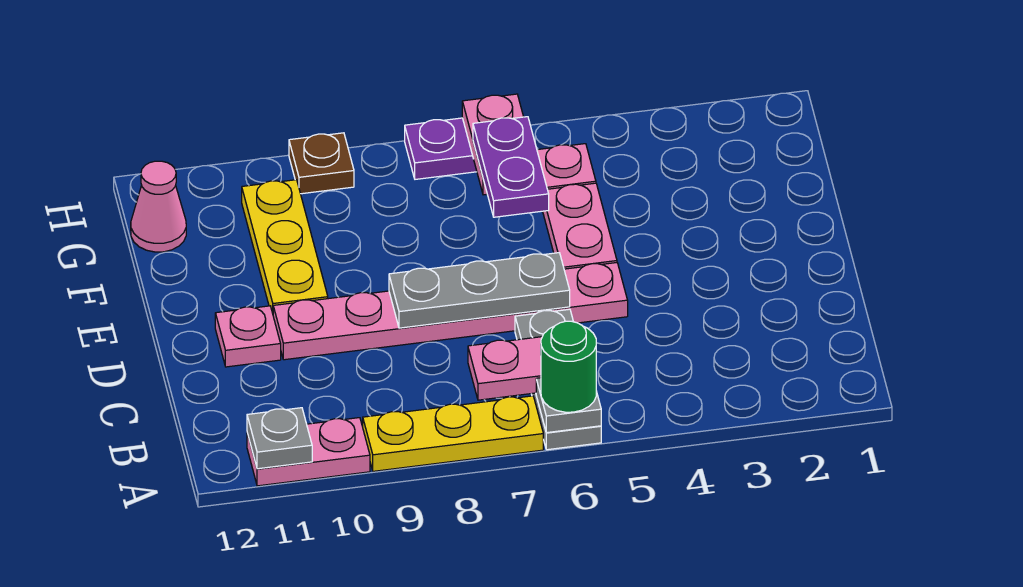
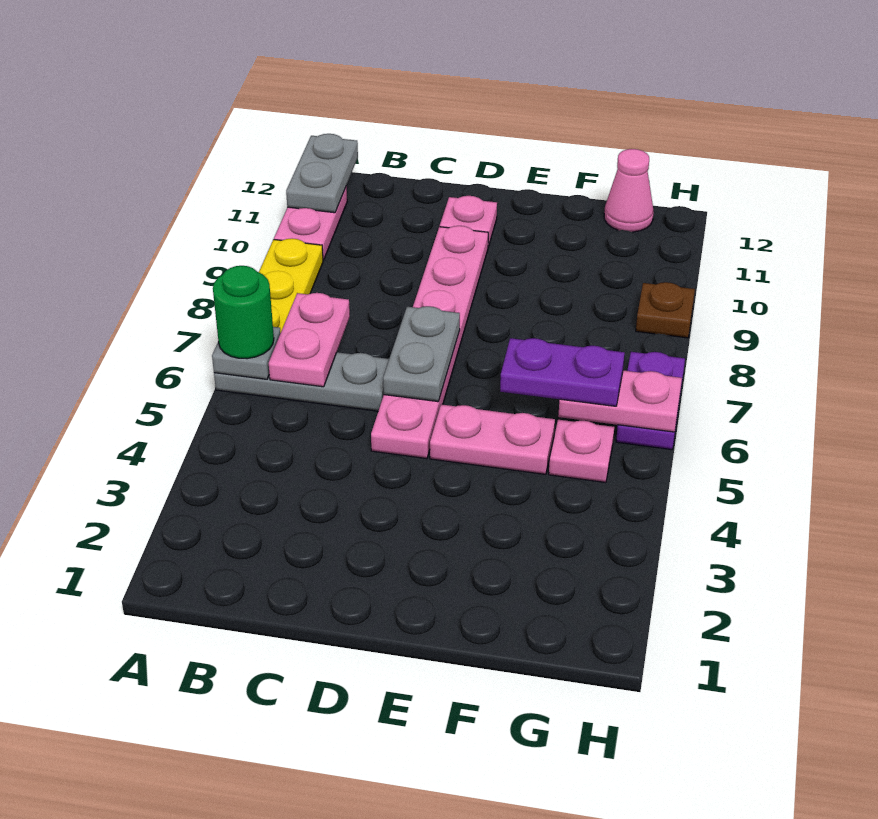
grey plate A11 level 2 -> grey plate A11:A12 level 2
grey plate D6:D8 level 2 -> grey plate D6:D7 level 2
yellow plate E10:G10 level 1 -> none

